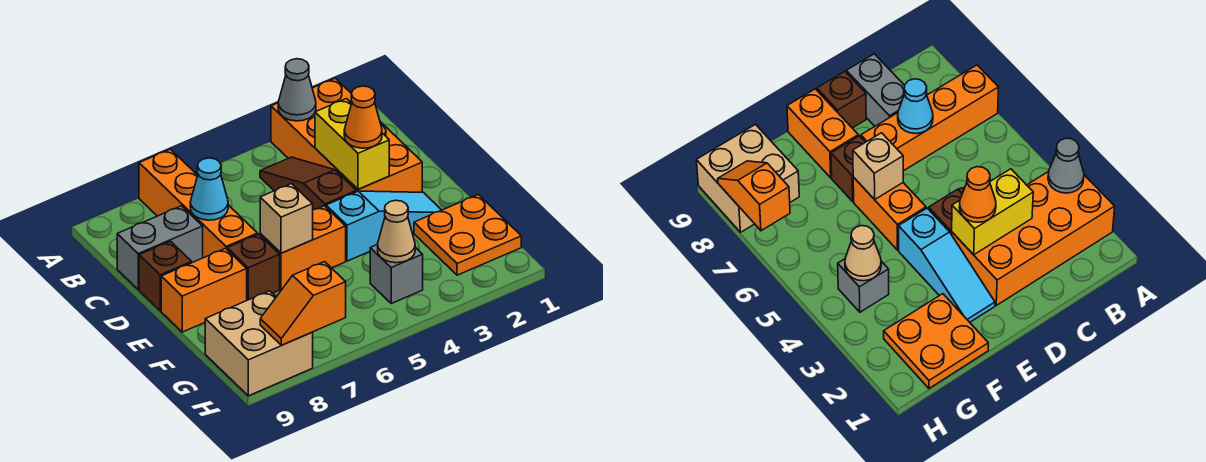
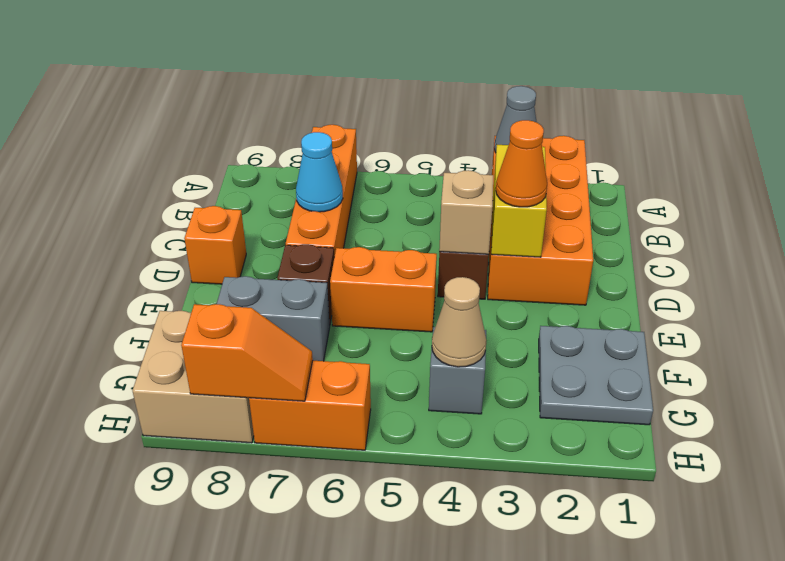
grey brick C8:C9 level 1 -> grey brick F7:F8 level 1
brown brick D9 level 1 -> orange brick D9 level 1
cyan slope E2:E4 level 1 top 4 -> none
tan brick E6 level 2 -> tan brick D4 level 2
orange brick E8:E9 level 1 -> orange brick H6:H7 level 1
orange plate F1:G2 level 1 -> grey plate F1:G2 level 1
orange slope H7:H8 level 2 top 7 -> orange slope H7:H8 level 2 top 8

